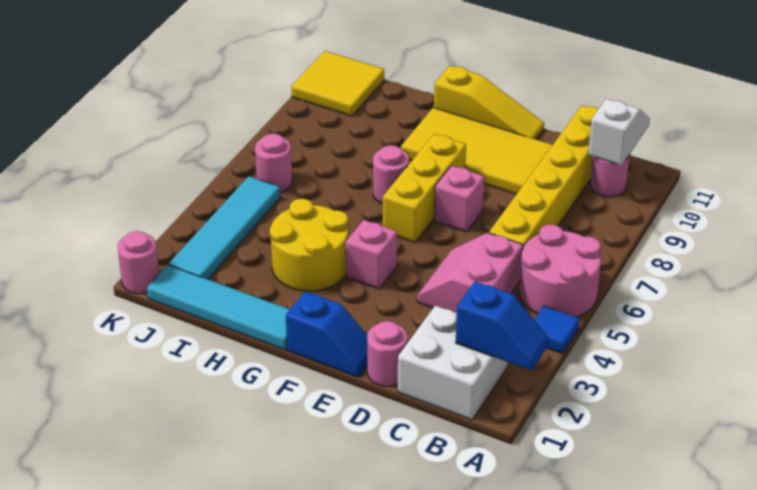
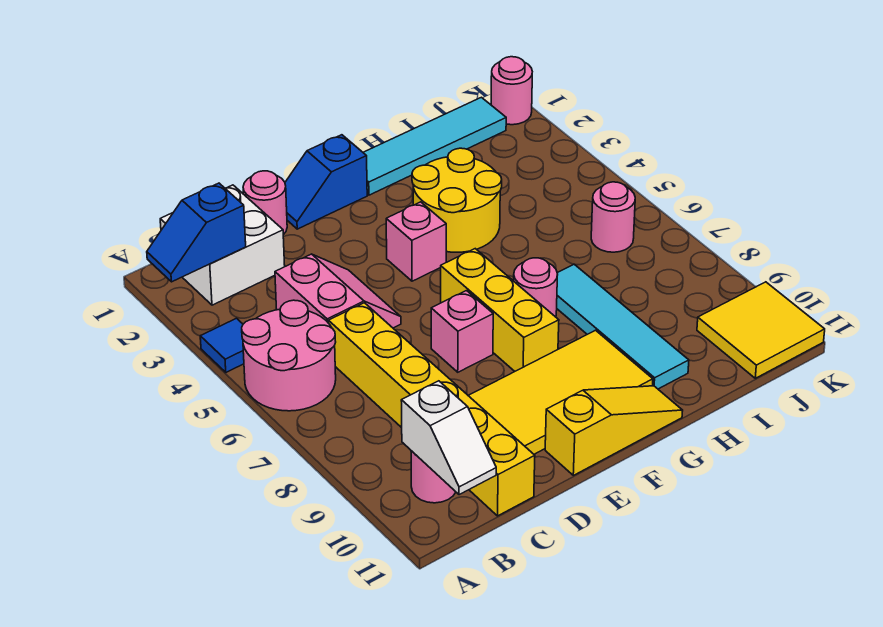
yellow slope E11:G11 level 1 top G -> yellow slope E11:G11 level 1 top E
cyan tile J2:J5 level 1 -> cyan tile H7:H10 level 1

